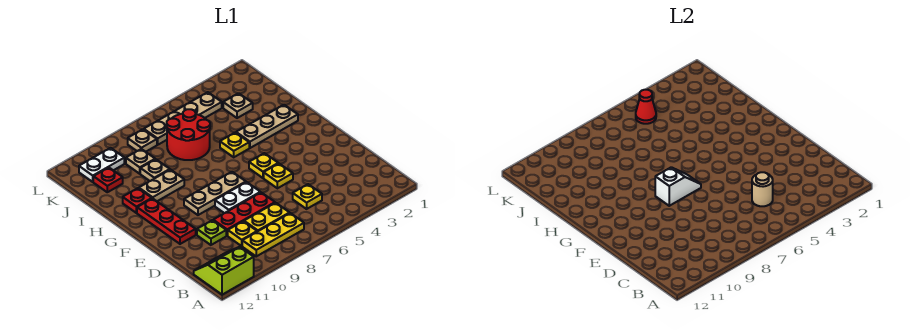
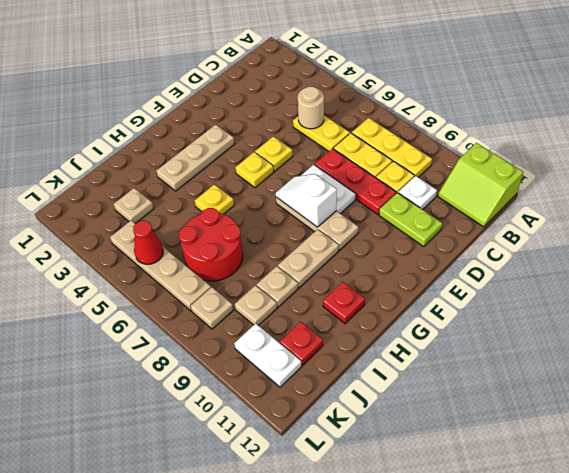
yellow plate C5 level 1 -> yellow plate C5:C6 level 1
none -> white plate C10 level 1
lime plate D10 level 1 -> lime plate D10:D11 level 1
red plate E11:G11 level 1 -> none
tan plate H2:H4 level 1 -> tan plate F3:H3 level 1
tan plate H9:H10 level 1 -> tan plate G9:H9 level 1

